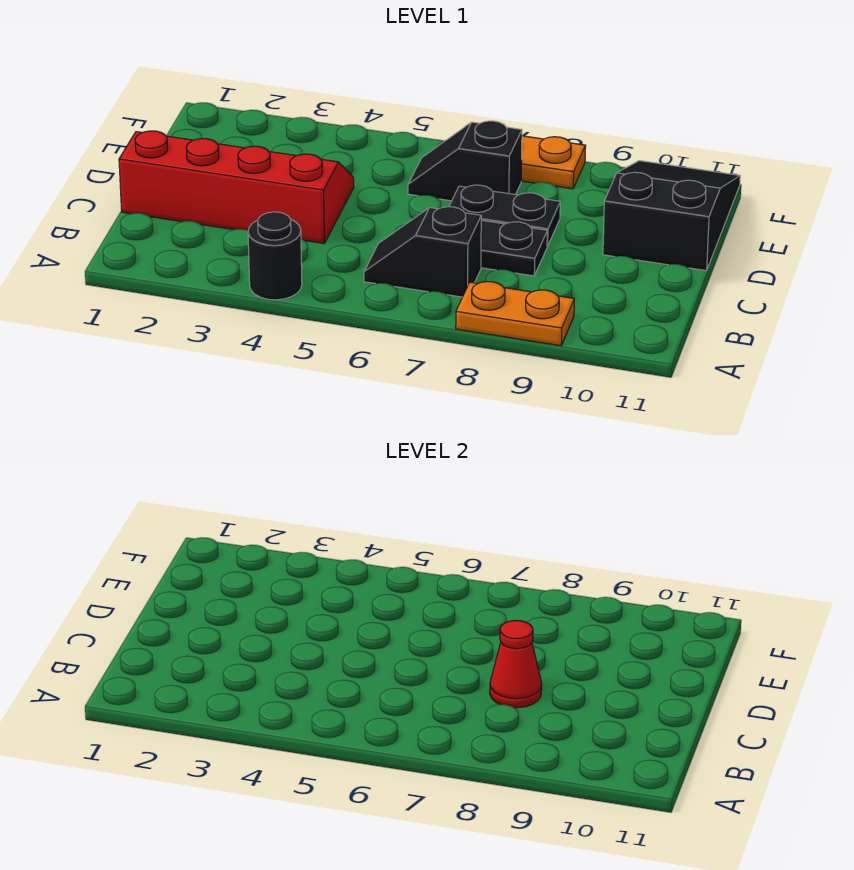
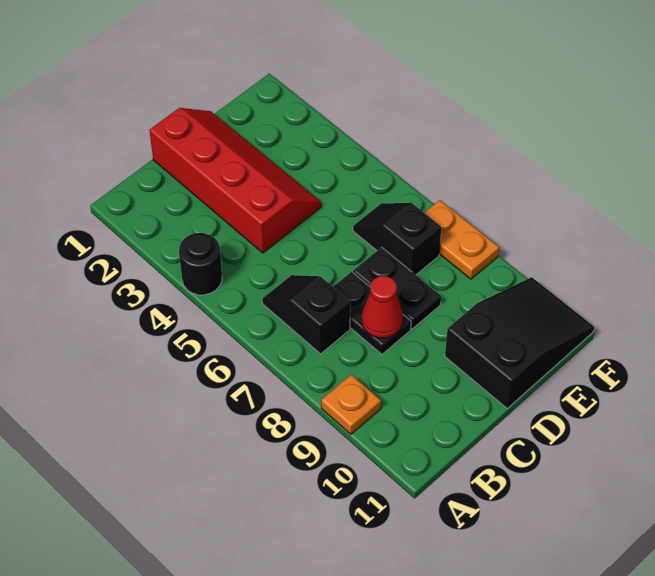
orange plate A8:A9 level 1 -> orange plate A9 level 1

